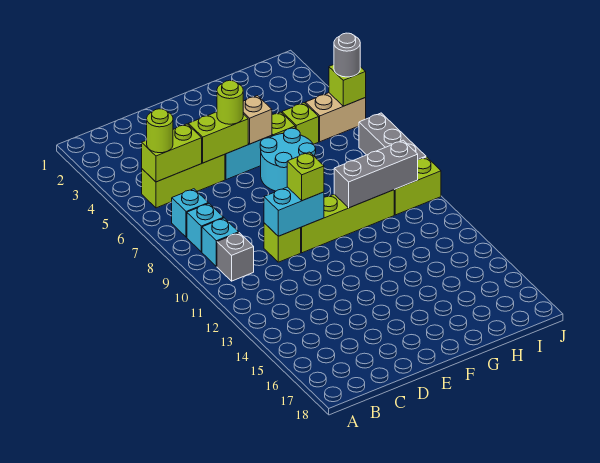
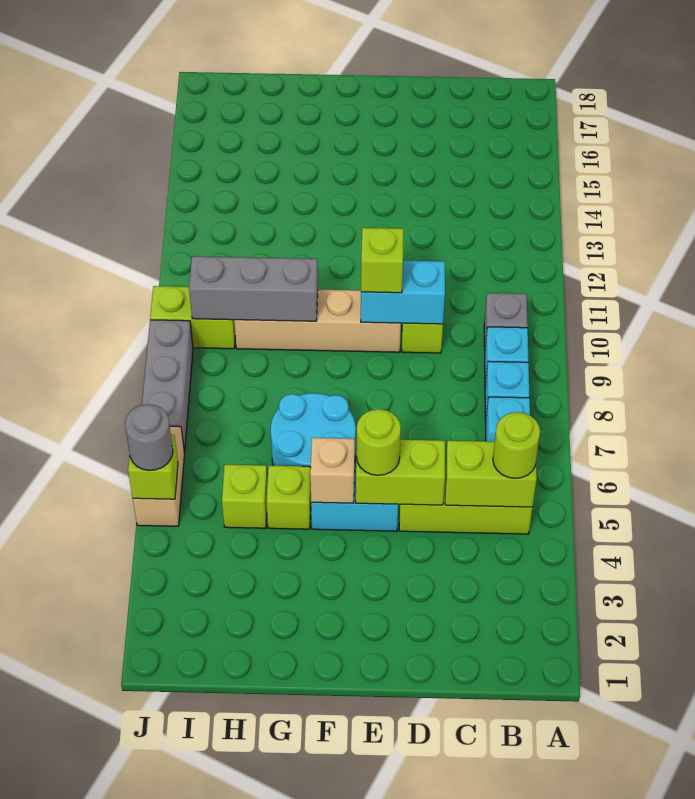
lime brick E10:H10 level 1 -> tan brick E10:H10 level 1
tan brick I5:J5 level 1 -> tan brick J5:J6 level 1

